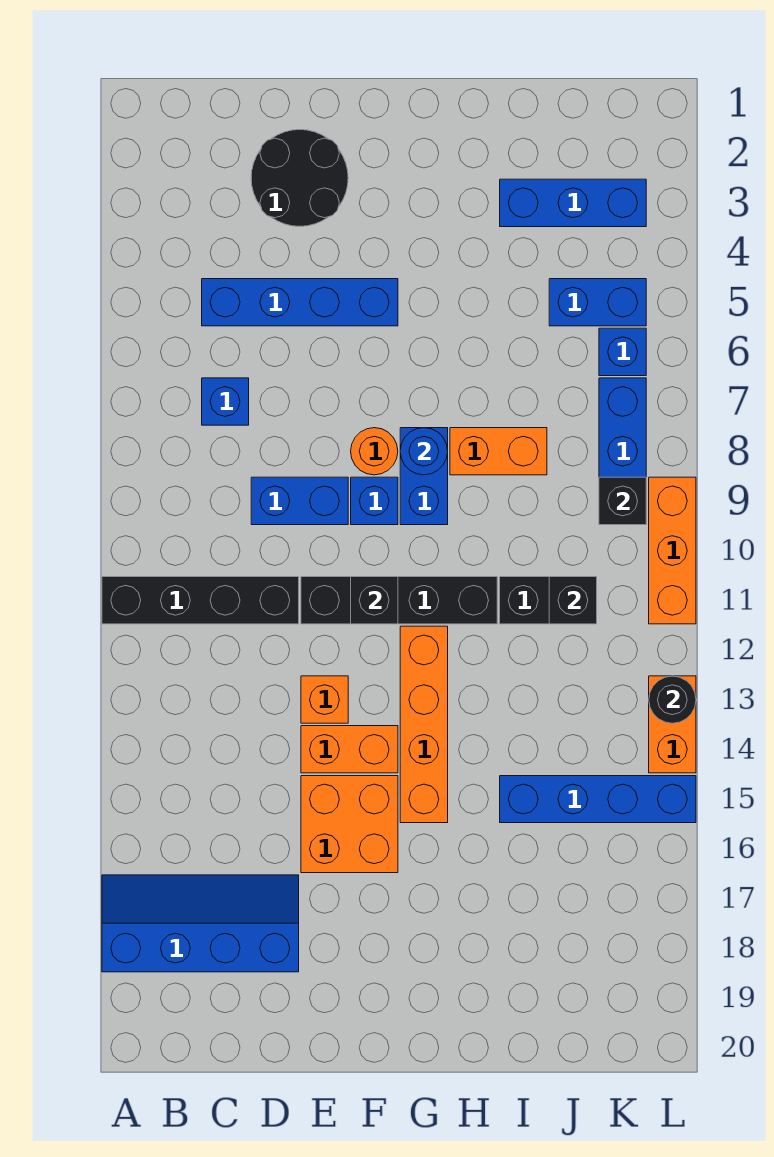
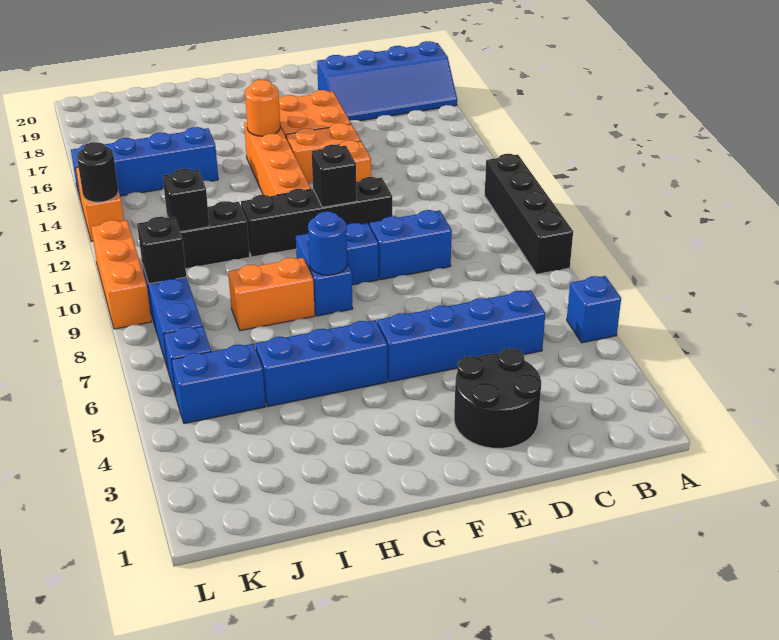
black brick A11:D11 level 1 -> black brick A8:A11 level 1
blue brick C7 level 1 -> blue brick A5 level 1
orange round brick F8 level 1 -> orange round brick G15 level 2
blue brick I3:K3 level 1 -> blue brick G5:I5 level 1

